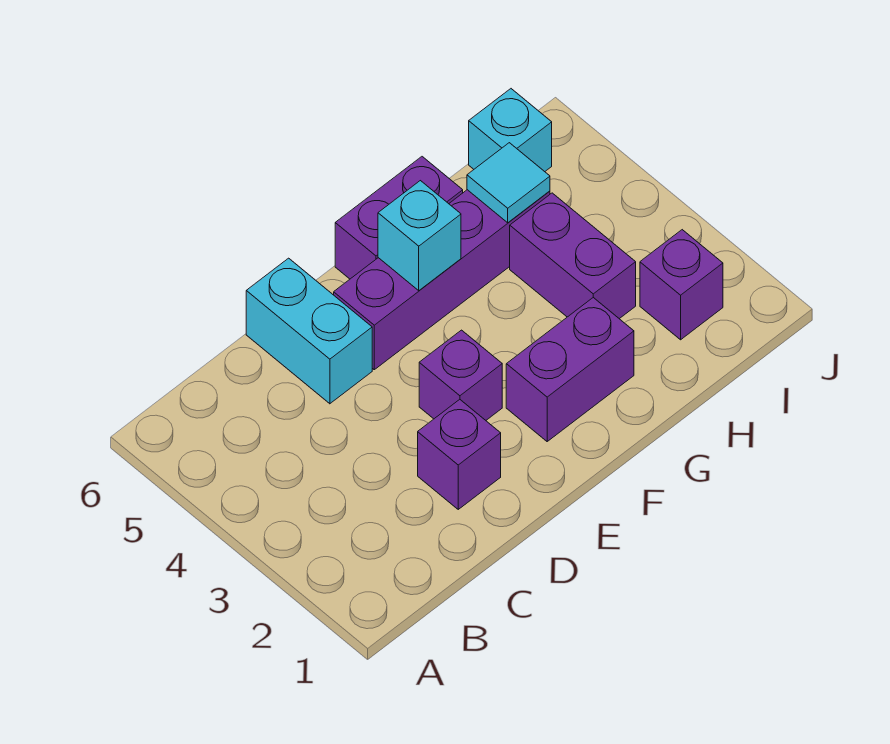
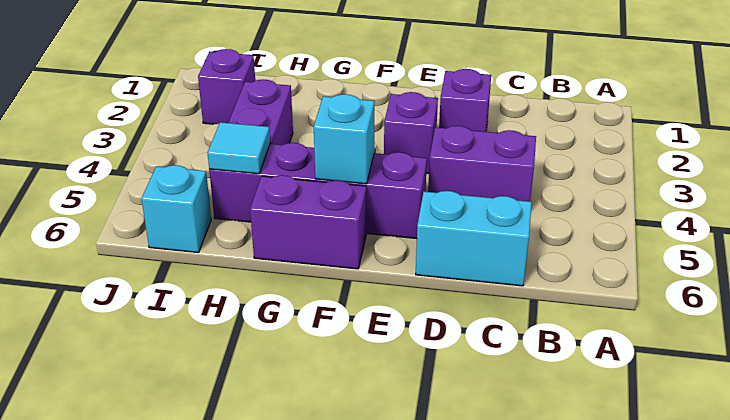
cyan brick D5:D6 level 1 -> cyan brick C6:D6 level 1
purple brick F2:G2 level 1 -> purple brick C4:D4 level 1

